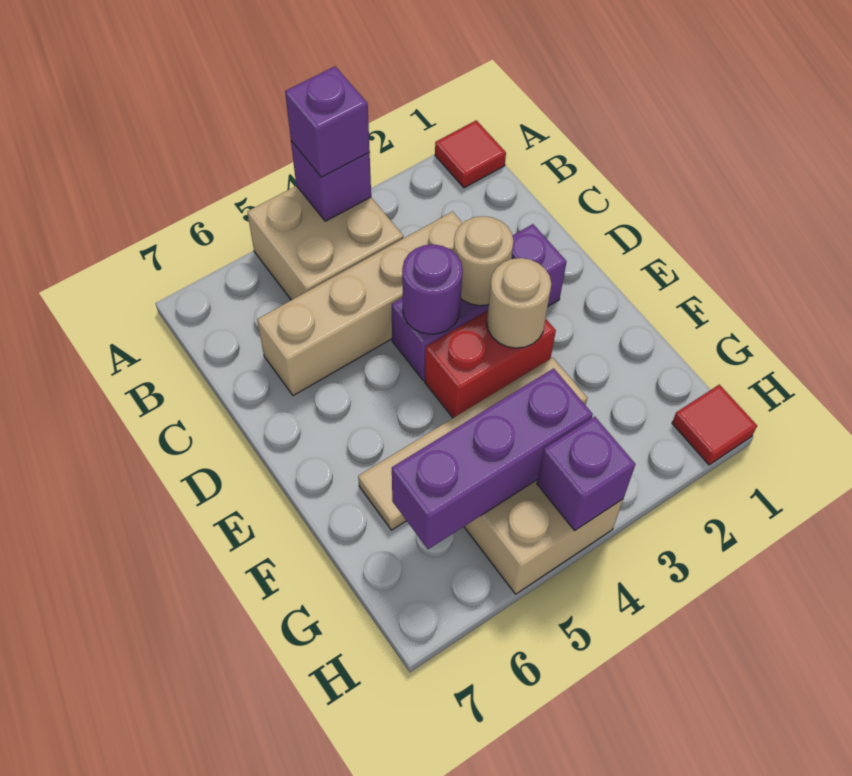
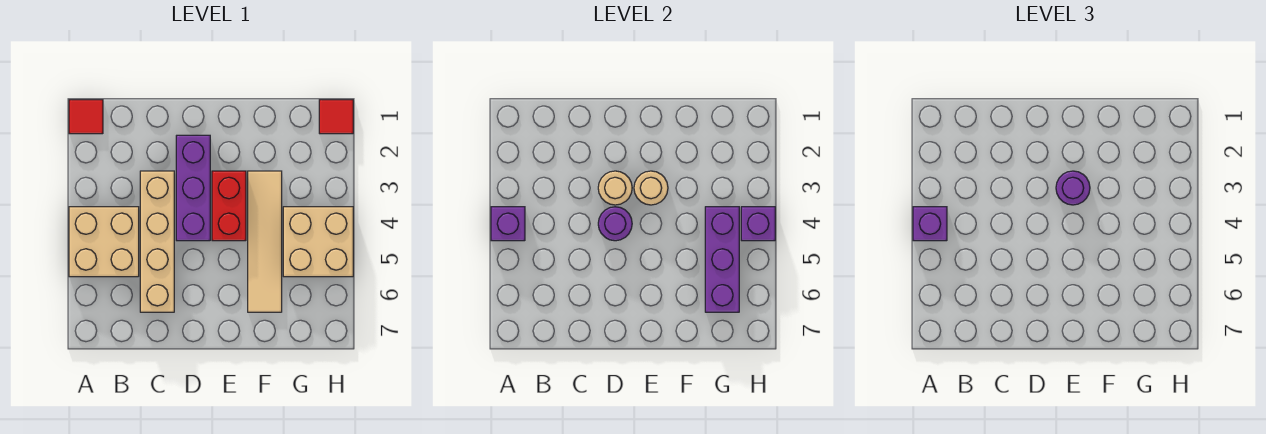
none -> purple round brick E3 level 3

